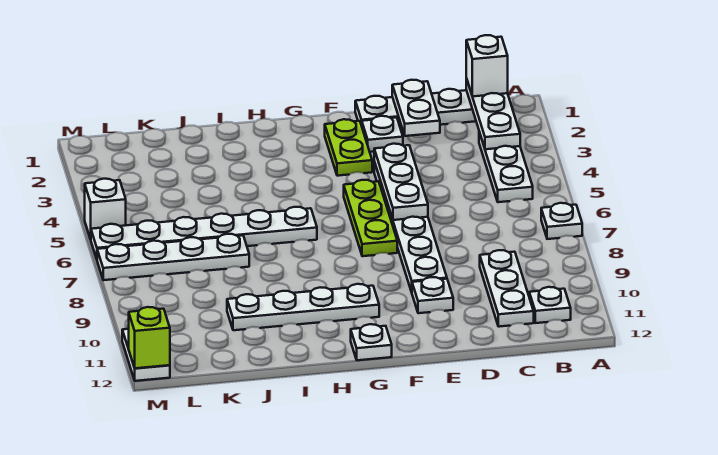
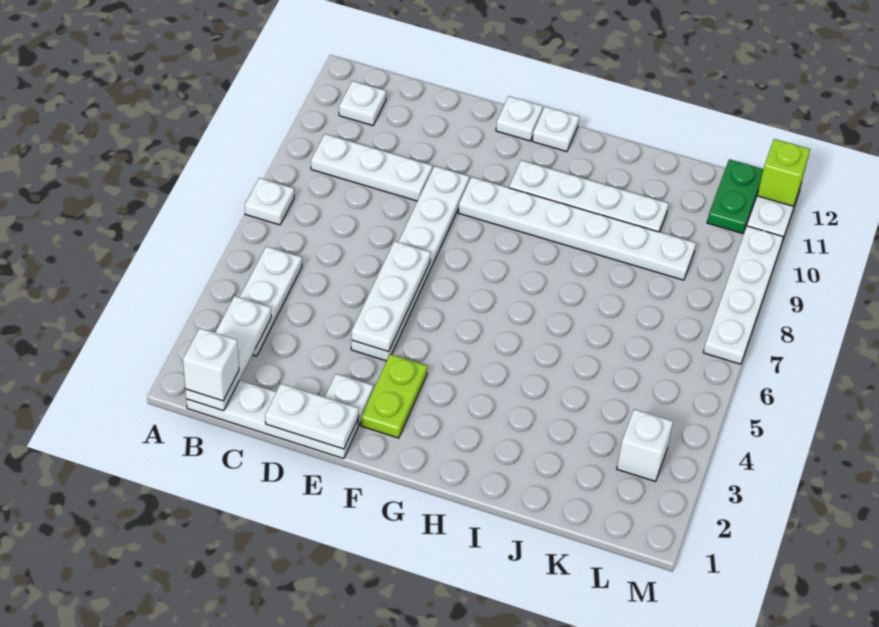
white plate C9:C11 level 1 -> white plate B9:D9 level 1
white plate D1:D2 level 2 -> white plate D1:E1 level 2
white plate E10 level 1 -> white plate F12 level 1
lime plate F5:F7 level 1 -> none
white plate H6:M6 level 1 -> white plate F9:K9 level 1
white plate J7:M7 level 1 -> white plate M7:M10 level 1
none -> green plate L11:L12 level 1
white brick M5 level 1 -> white brick L3 level 1

